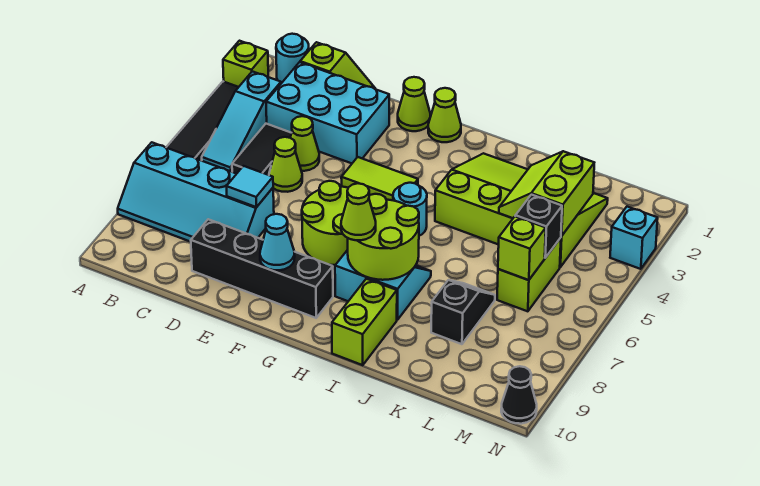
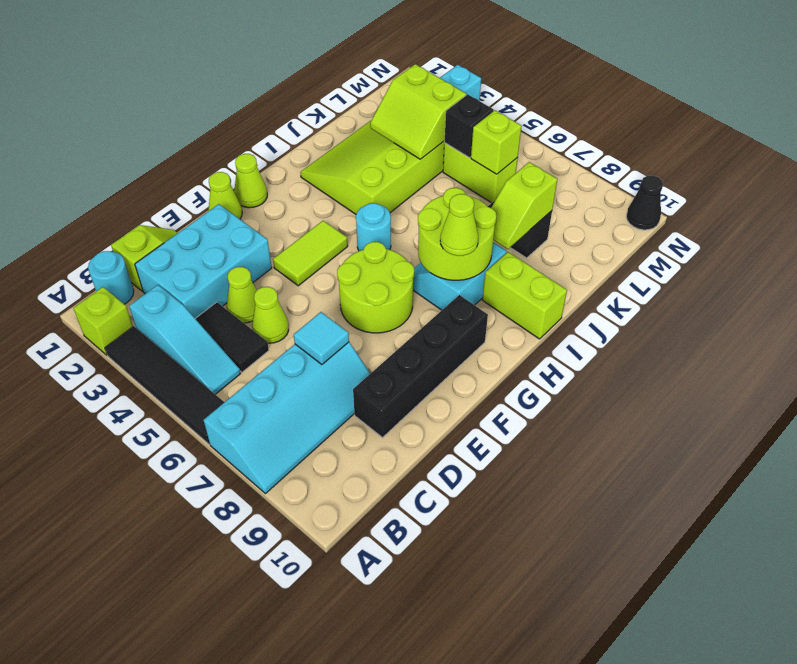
cyan cone F9 level 2 -> none
none -> lime slope J8:K8 level 2 top K

